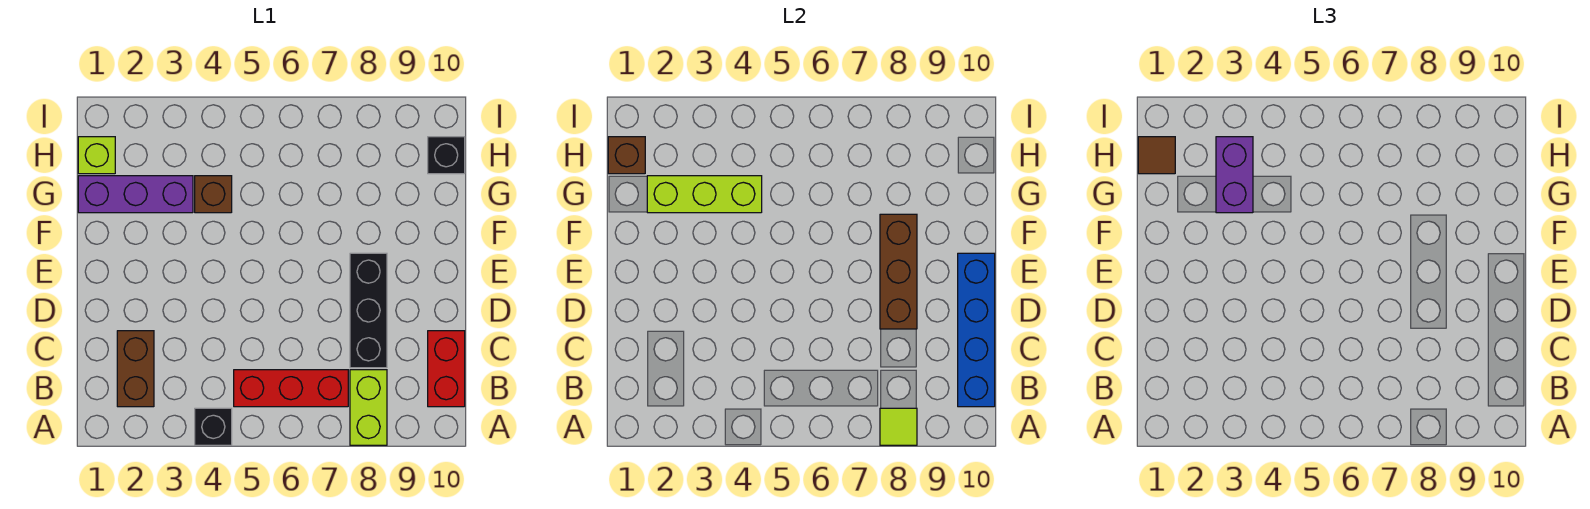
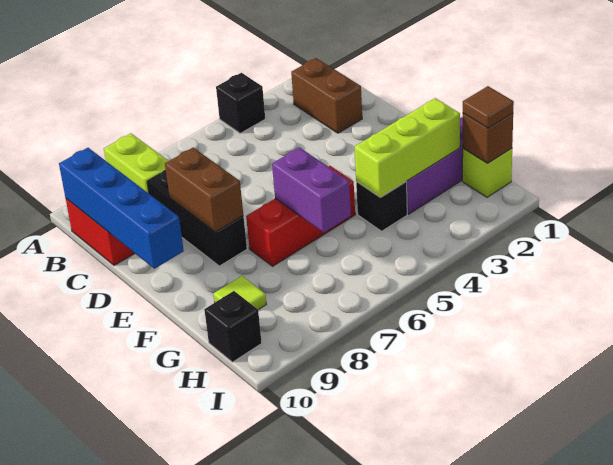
lime tile A8 level 2 -> lime tile G9 level 1
red brick B5:B7 level 1 -> red brick F5:F7 level 1
brown brick D8:F8 level 2 -> brown brick D8:E8 level 2
purple brick G3:H3 level 3 -> purple brick F6:G6 level 2
brown brick G4 level 1 -> black brick G4 level 1

